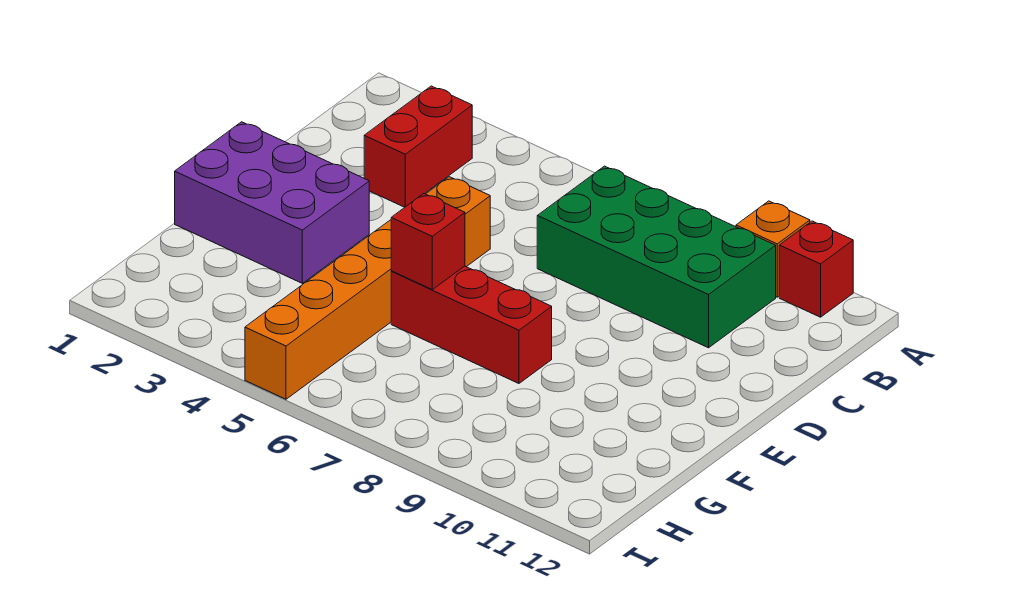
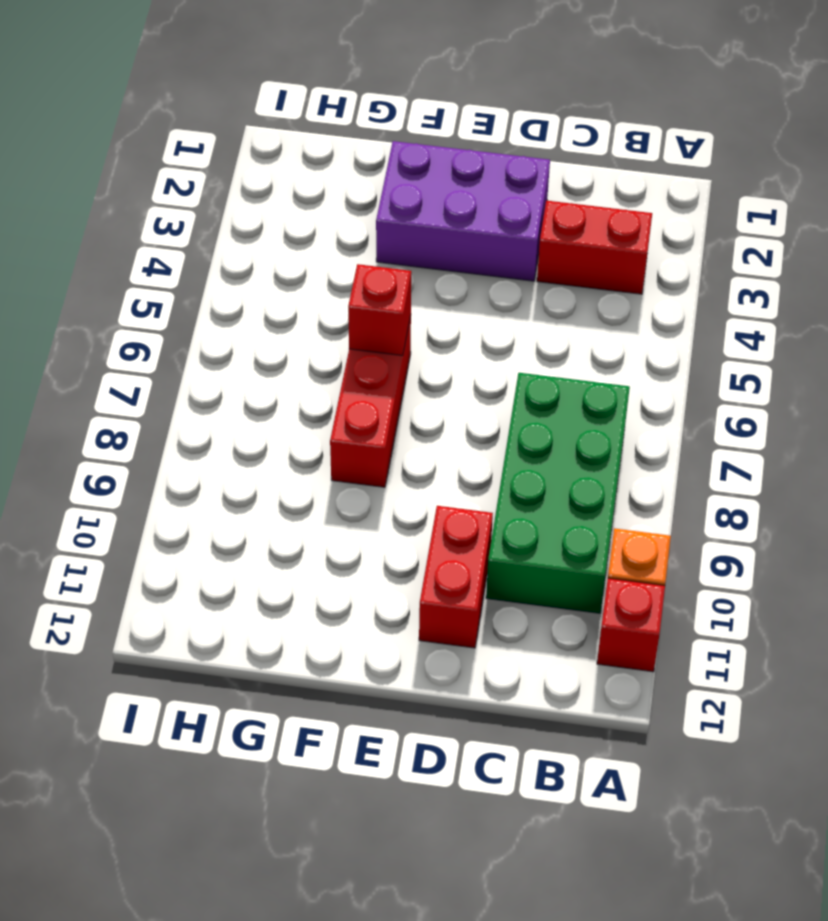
orange brick D5:I5 level 1 -> none
none -> red brick D10:D11 level 1
purple brick E1:F3 level 1 -> purple brick D2:F3 level 1

